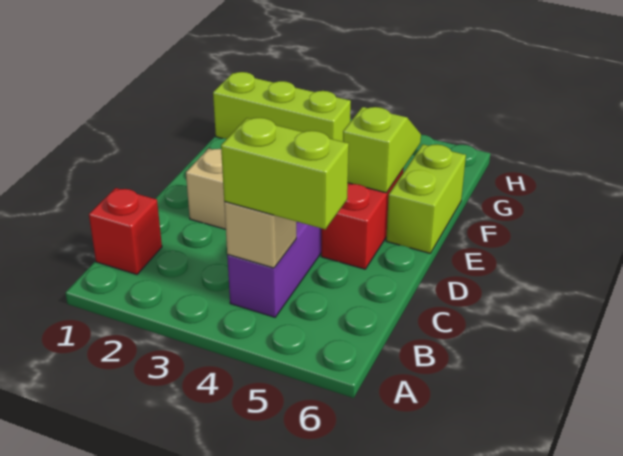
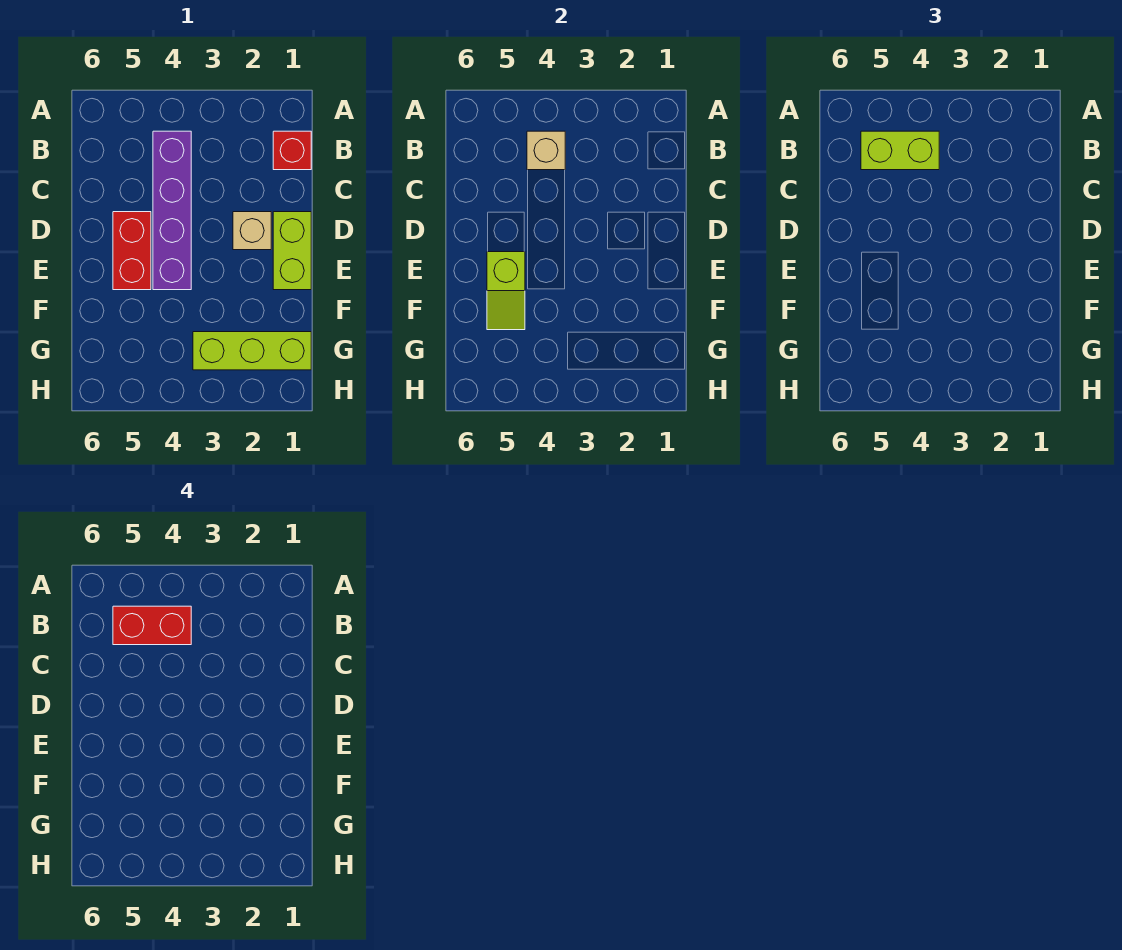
none -> red brick B4:B5 level 4
lime brick E6:F6 level 1 -> lime brick D1:E1 level 1

